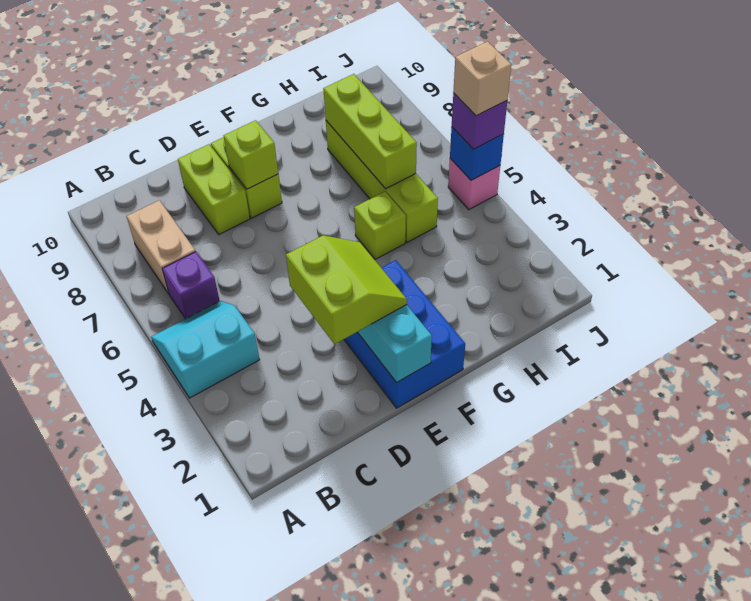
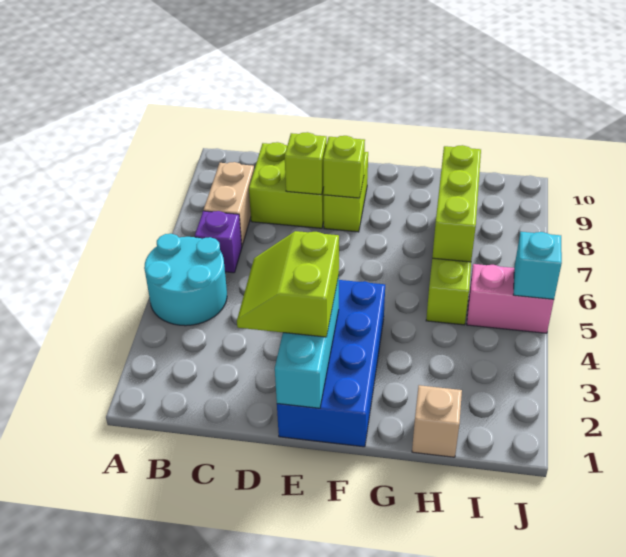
cyan slope A4:B5 level 1 top 4 -> cyan round brick A4:B5 level 1
lime slope D2:E3 level 3 top D -> lime slope D2:E3 level 3 top E
lime brick D8:D9 level 1 -> lime brick C8:D9 level 1
blue brick E1:F3 level 1 -> blue brick E1:F4 level 1
lime brick G5 level 1 -> lime brick D8 level 2
pink brick J5 level 1 -> pink brick I5:J5 level 1
blue brick J5 level 2 -> cyan brick J5 level 2
purple brick J5 level 3 -> none
tan brick J5 level 4 -> tan brick H1 level 1

